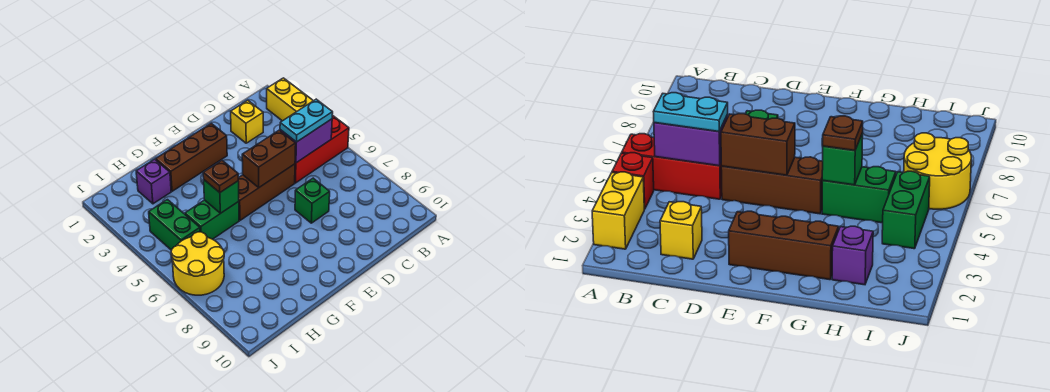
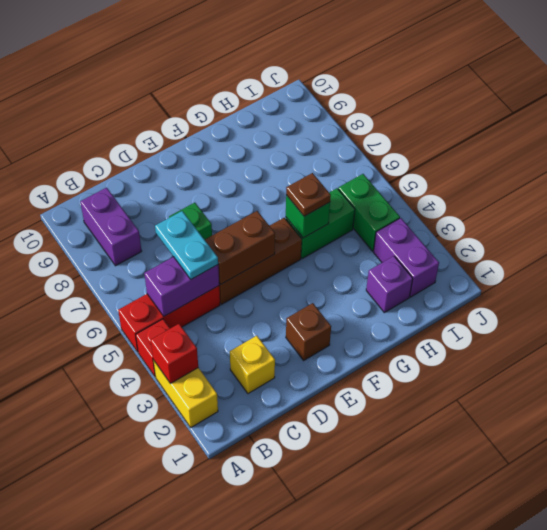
none -> red brick A3 level 2
cyan plate B5:C5 level 3 -> cyan plate C5:C6 level 3
none -> purple brick B8:B9 level 1
brown brick E2:G2 level 1 -> brown brick E2 level 1
none -> purple brick I2:I3 level 1
yellow round brick I6:J7 level 1 -> none

